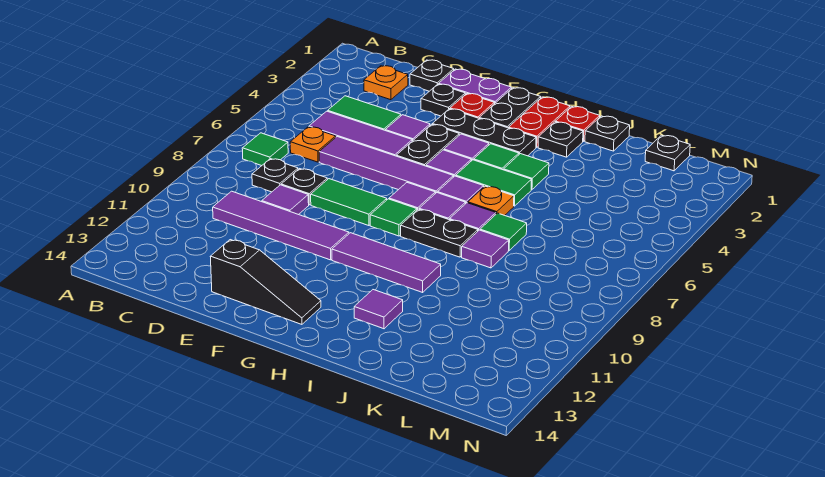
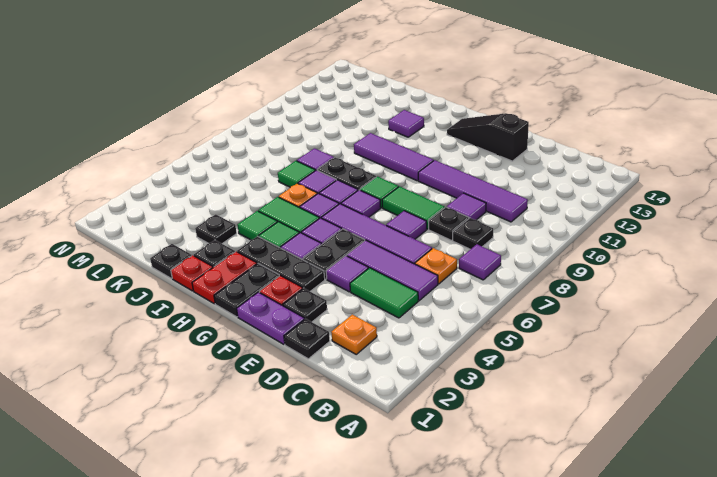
green tile B7 level 1 -> purple tile B7 level 1
none -> purple tile E7 level 1
black plate L1 level 1 -> black plate J3 level 1

